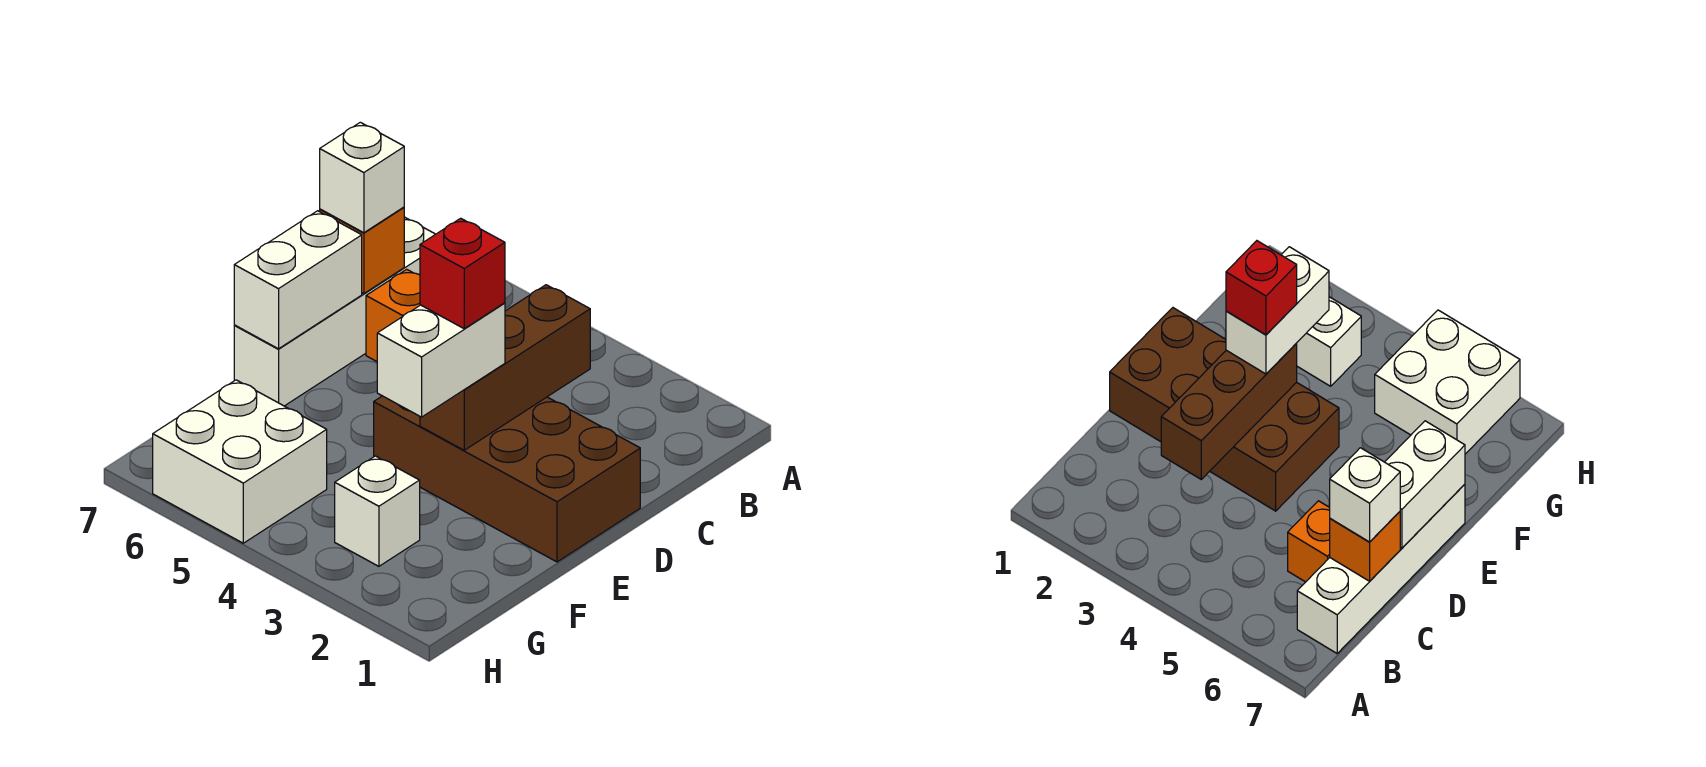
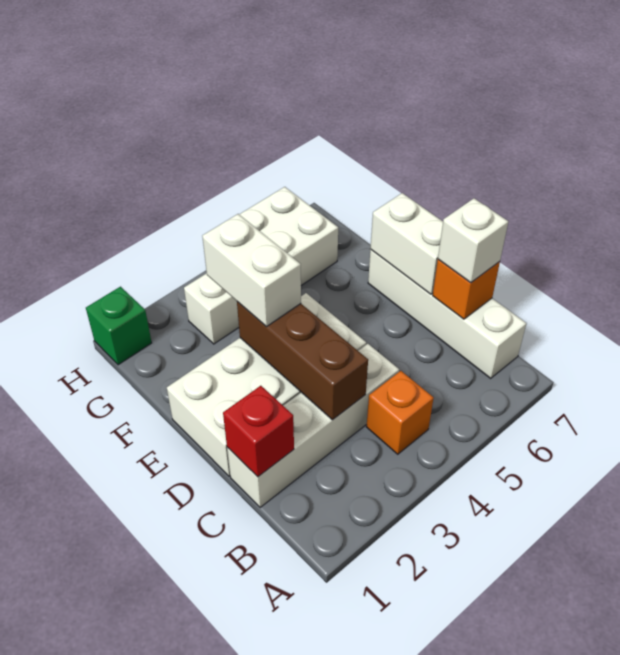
none -> white brick C1:C4 level 1
orange brick C6 level 1 -> orange brick B4 level 1
brown brick D1:E4 level 1 -> white brick D1:E4 level 1
red brick E3 level 4 -> red brick C1 level 2
none -> green brick H1 level 1

